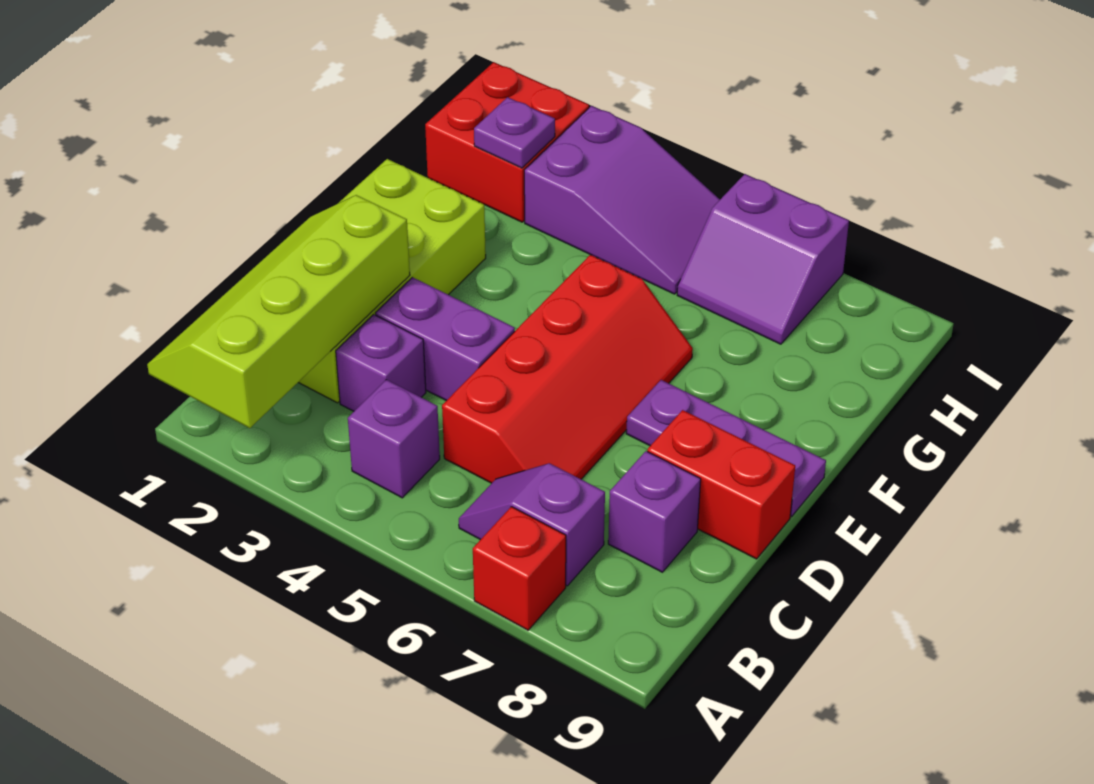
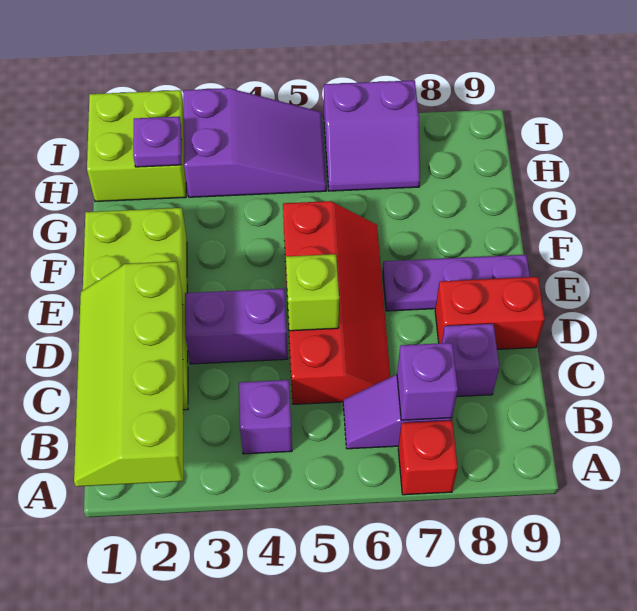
purple brick C3 level 1 -> purple brick B7 level 2
none -> lime brick D5 level 2
red brick H1:I2 level 1 -> lime brick H1:I2 level 1

